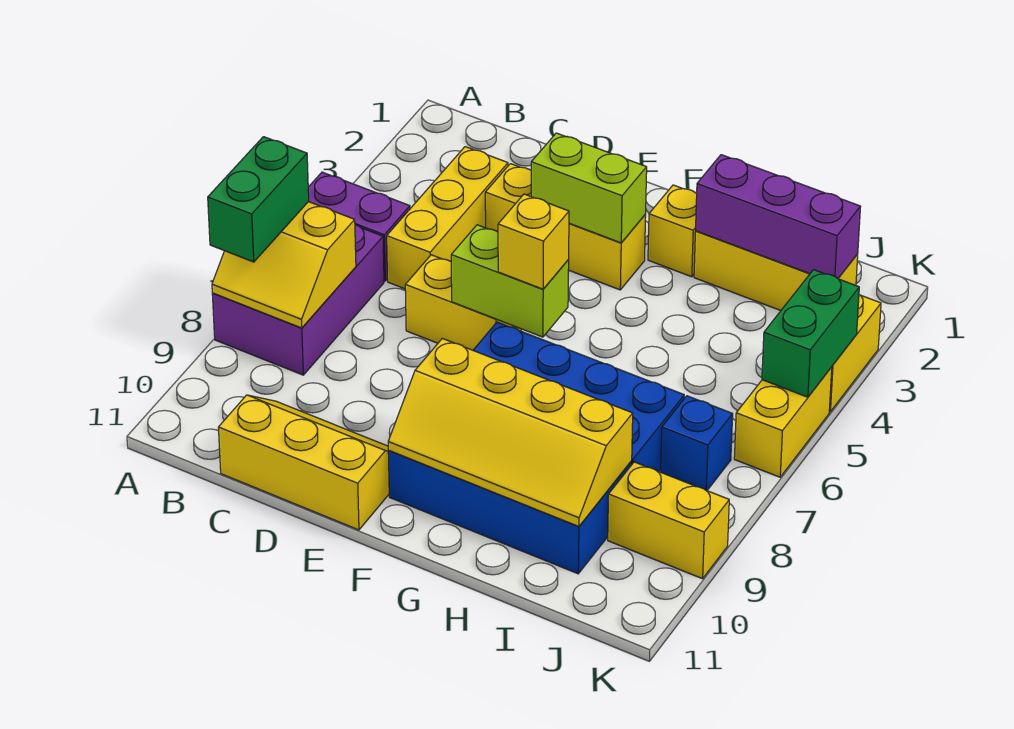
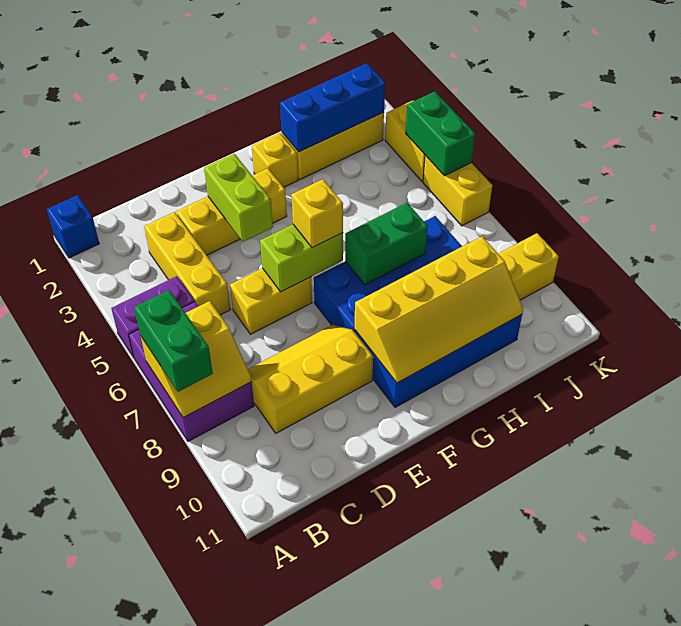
yellow slope C10:E11 level 1 top 11 -> yellow slope C8:E9 level 1 top 9
lime brick E3:F3 level 2 -> lime brick E3:E4 level 2
none -> green brick G7:H7 level 2
purple brick H2:J2 level 2 -> blue brick H2:J2 level 2
blue brick J7 level 1 -> blue brick A1 level 1

